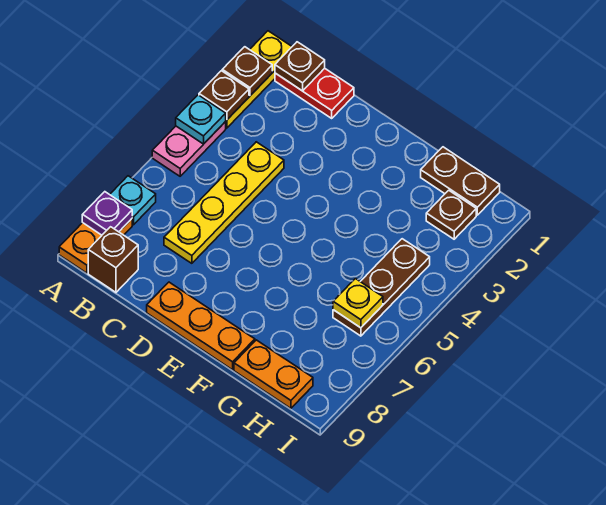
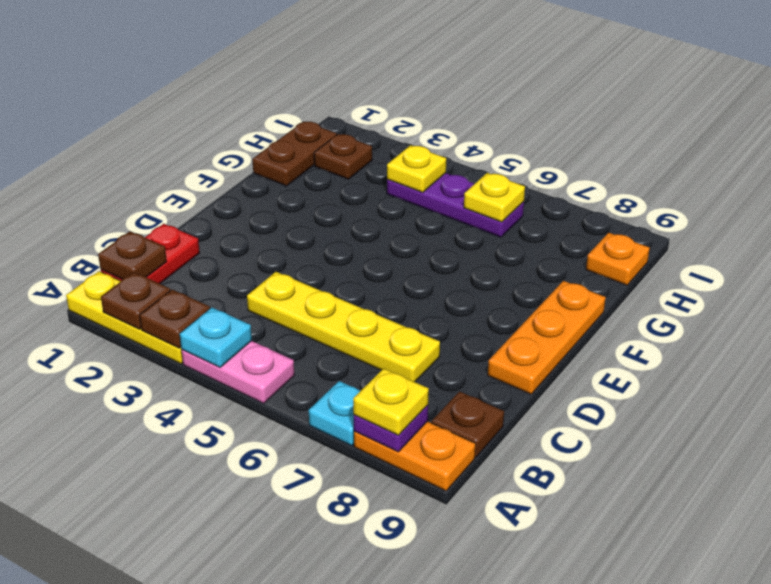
none -> yellow plate A8 level 3
brown brick B9 level 1 -> brown plate B9 level 1
orange plate G9:H9 level 1 -> orange plate H9 level 1
brown plate H4:H6 level 1 -> purple plate H4:H6 level 1
none -> yellow plate H4 level 2

